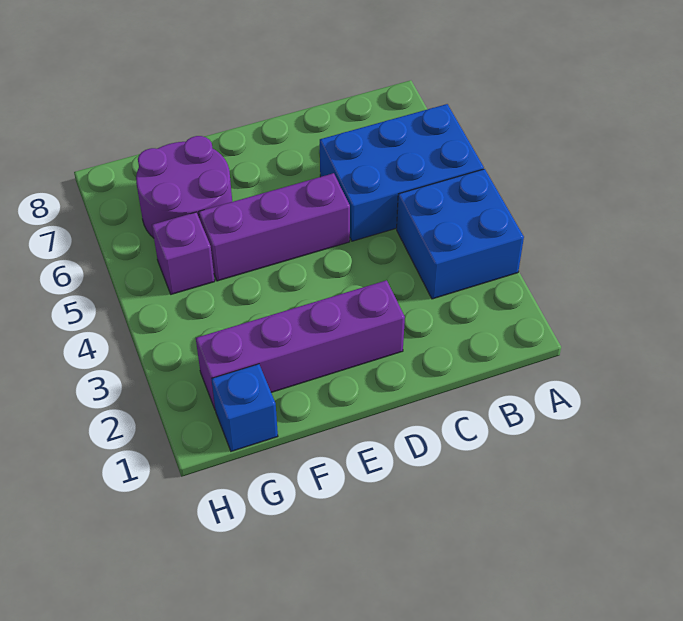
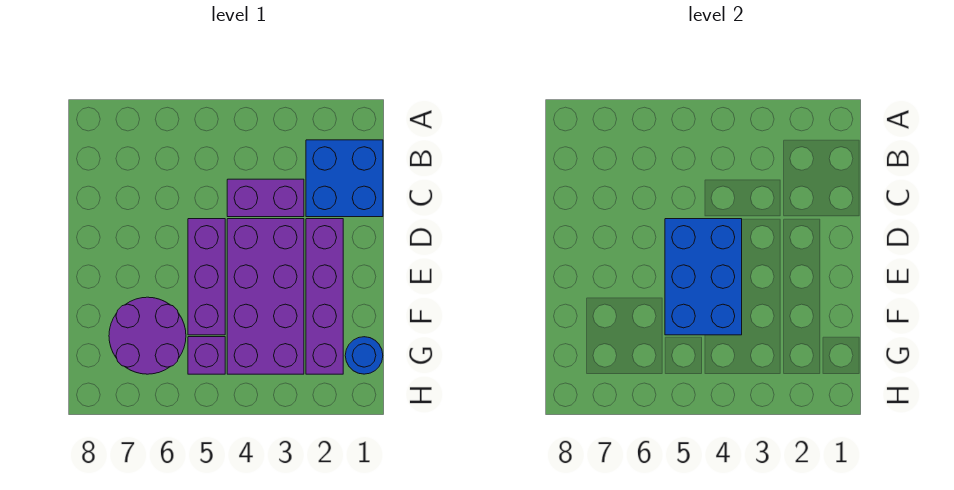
blue brick A3:B4 level 1 -> blue brick B1:C2 level 1
blue brick A5:C6 level 1 -> blue brick D4:F5 level 2
none -> purple brick C3:C4 level 1
none -> purple brick D3:G4 level 1
blue brick G1 level 1 -> blue round brick G1 level 1

